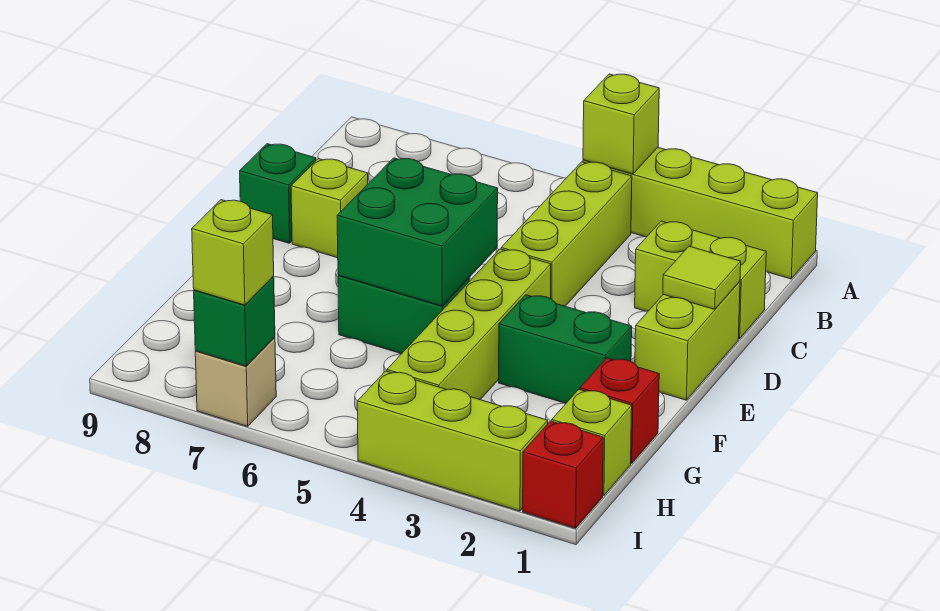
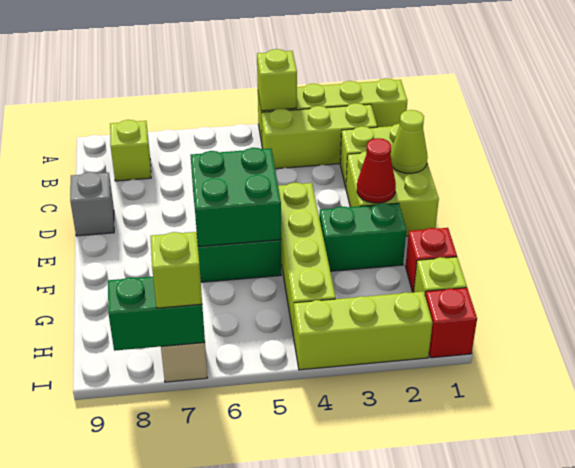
lime brick B4:D4 level 1 -> lime brick B2:B4 level 1
lime brick D1:E1 level 1 -> lime brick D1:E2 level 1
lime tile D1 level 2 -> lime cone D1 level 2
lime brick D8 level 1 -> lime brick B8 level 1
green brick D9 level 1 -> grey brick D9 level 1
none -> red cone E2 level 2
green brick I7 level 2 -> green brick I7:I8 level 2

